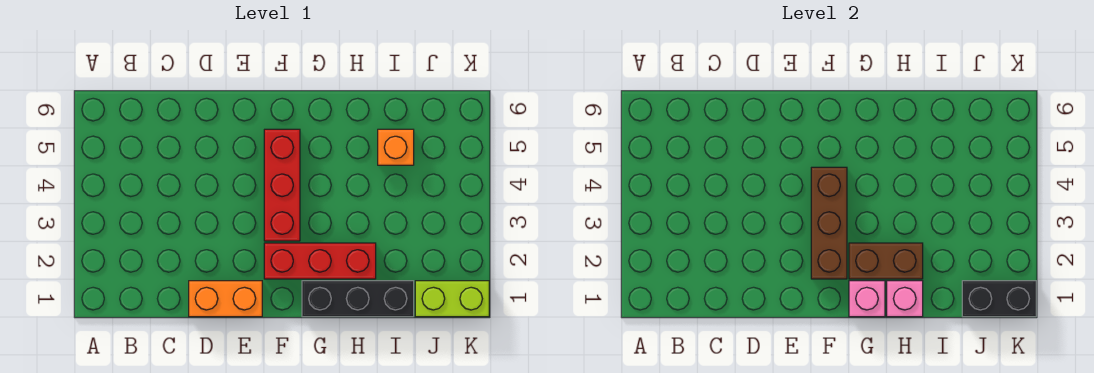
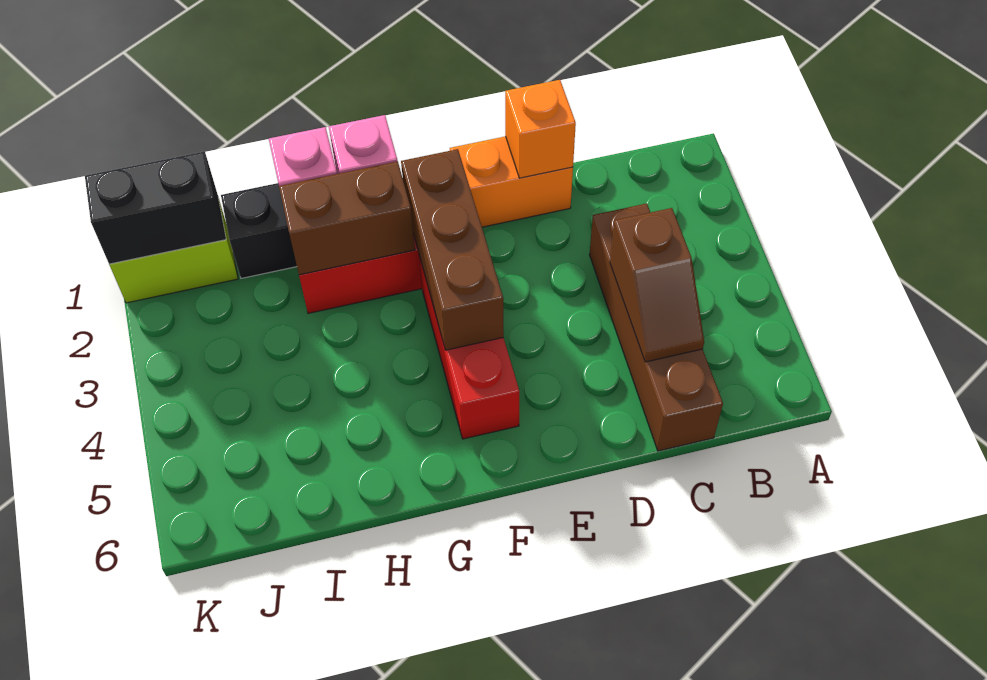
none -> brown brick C3:C6 level 1
none -> brown slope C4:C5 level 2 top 4
orange brick I5 level 1 -> orange brick D1 level 2

